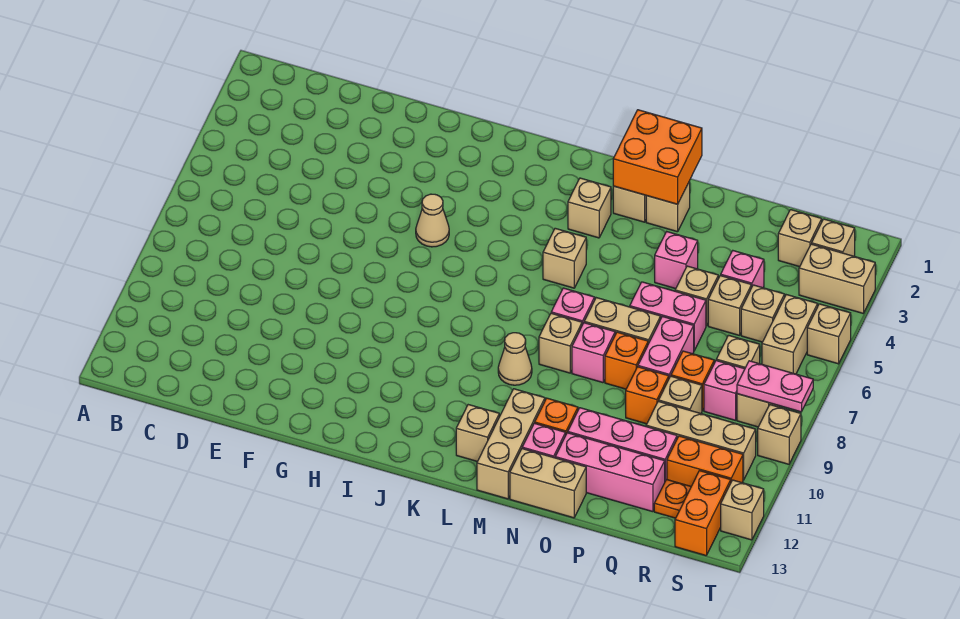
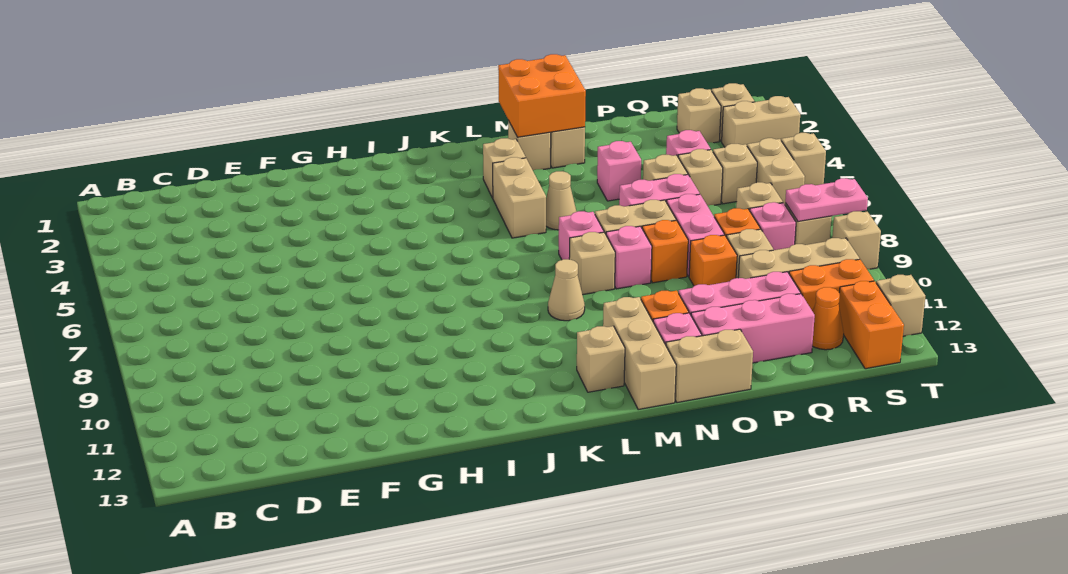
tan cone H5 level 1 -> tan cone M5 level 1
tan brick L5 level 1 -> tan brick L4:L5 level 1
orange plate R12 level 1 -> orange cone R12 level 1

